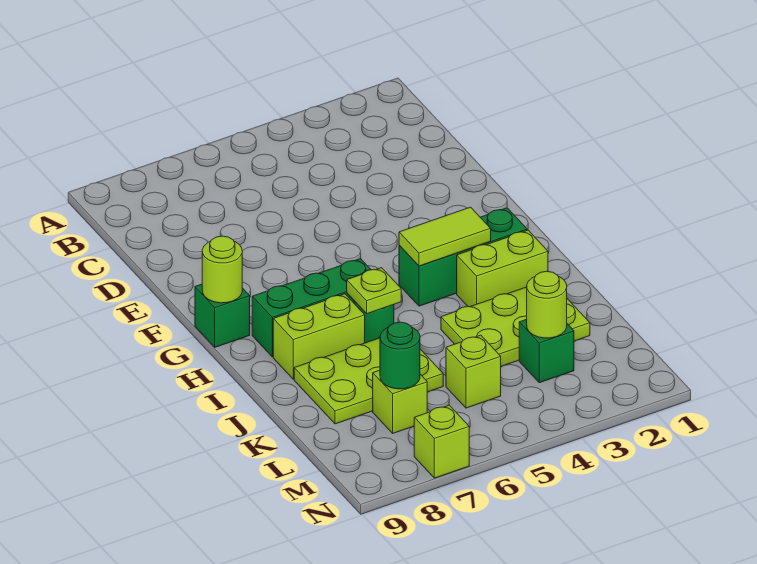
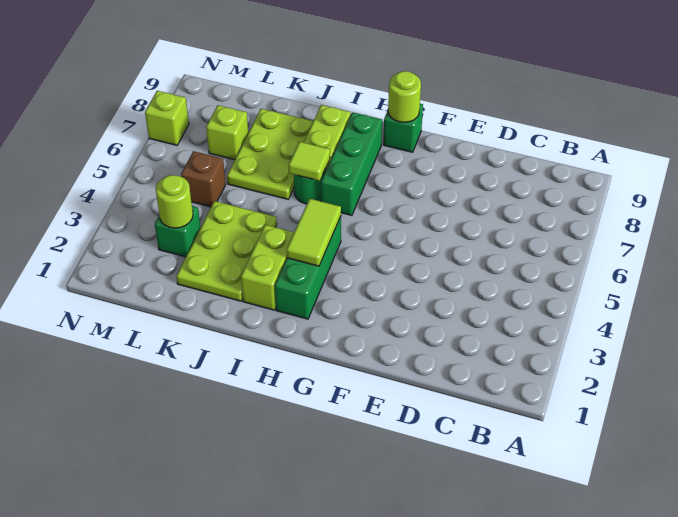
lime plate I6 level 2 -> lime tile I6 level 2
lime brick L5 level 1 -> brown brick L5 level 1
green round brick L7 level 2 -> none

